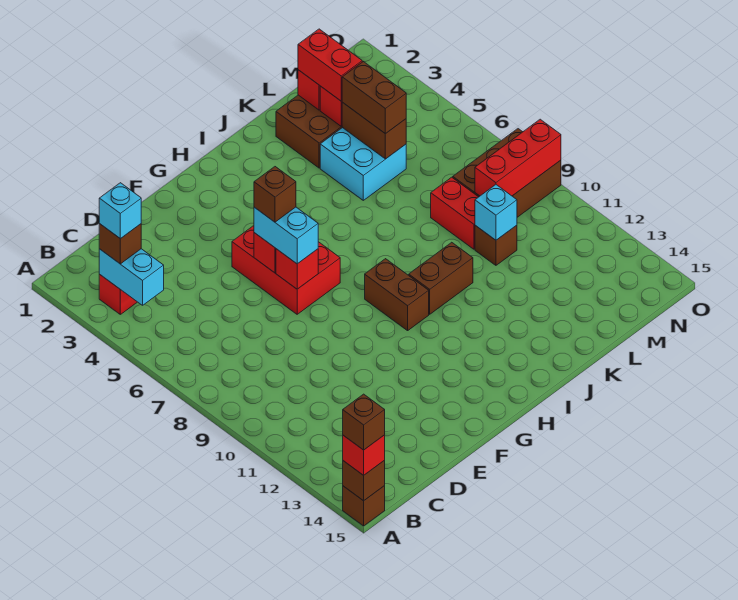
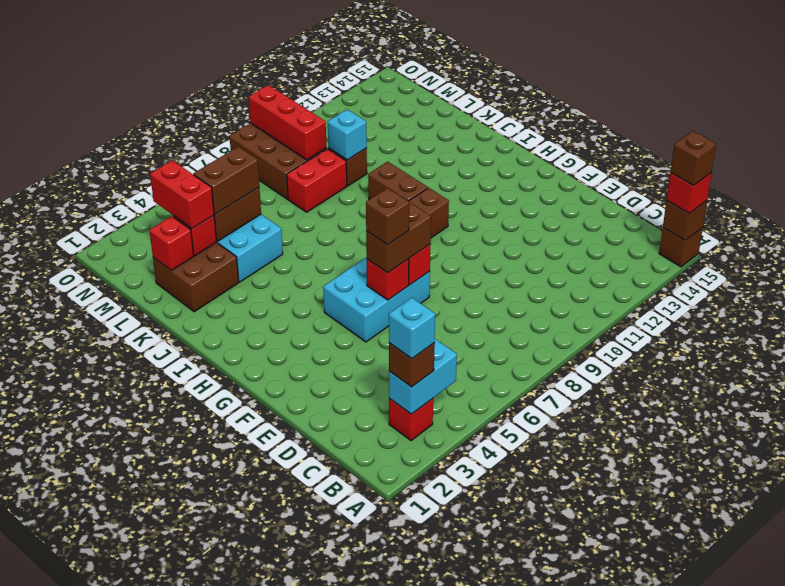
red brick F5:G7 level 1 -> cyan brick F5:G7 level 1
cyan brick F6:F7 level 3 -> brown brick F6:F7 level 3
red brick L2:L3 level 3 -> red brick L3:M3 level 3

